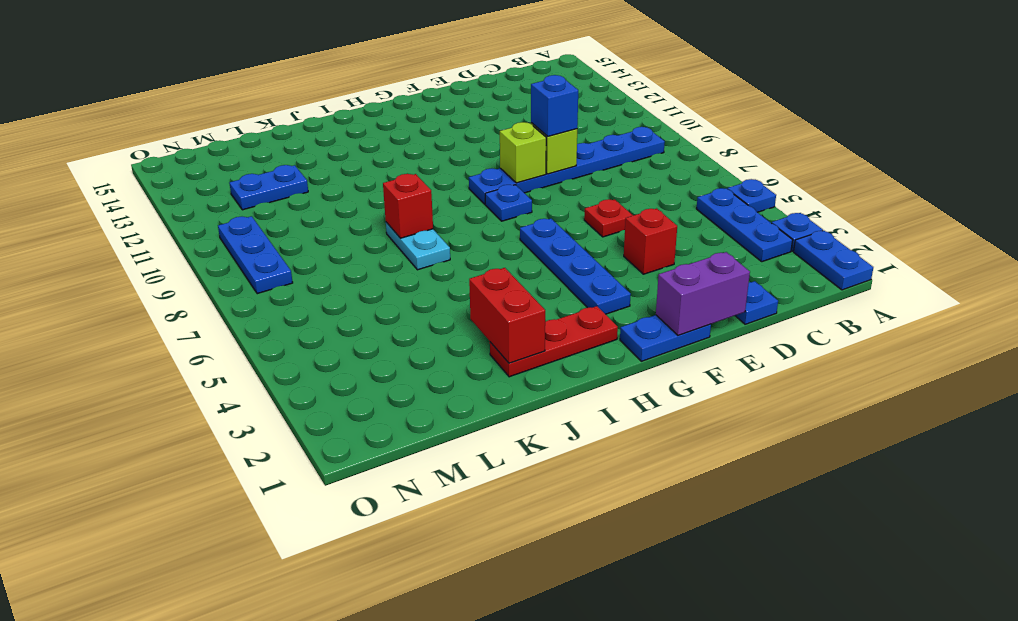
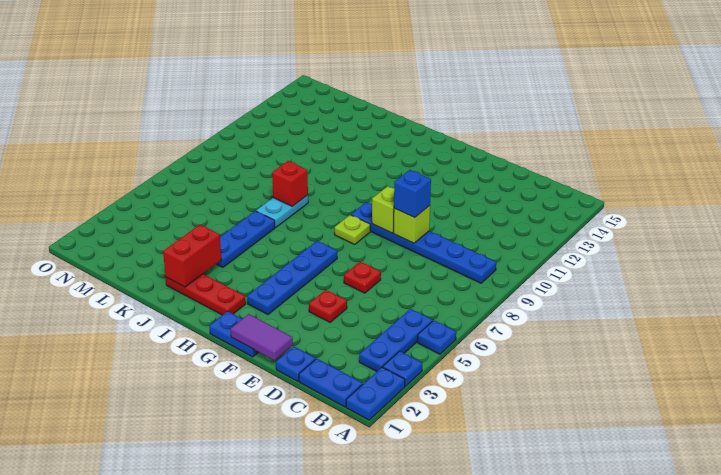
purple brick E1:F1 level 2 -> purple tile E1:F1 level 2
red brick E4 level 1 -> red plate E4 level 1
blue plate G8 level 1 -> lime plate G8 level 1
blue plate L12:M12 level 1 -> blue plate B1:C1 level 1
blue plate N8:N10 level 1 -> blue plate J4:J6 level 1

